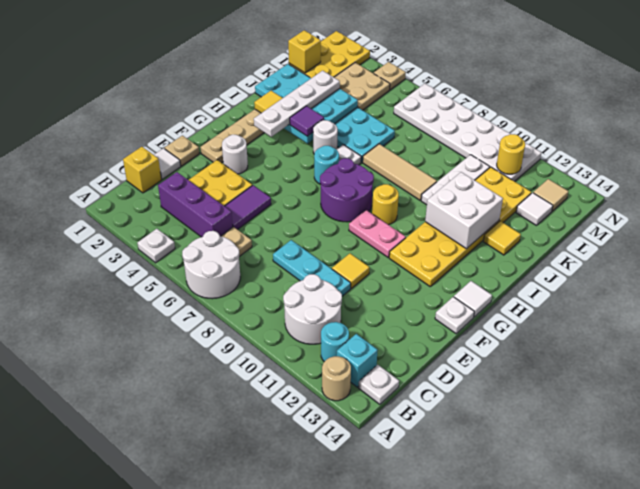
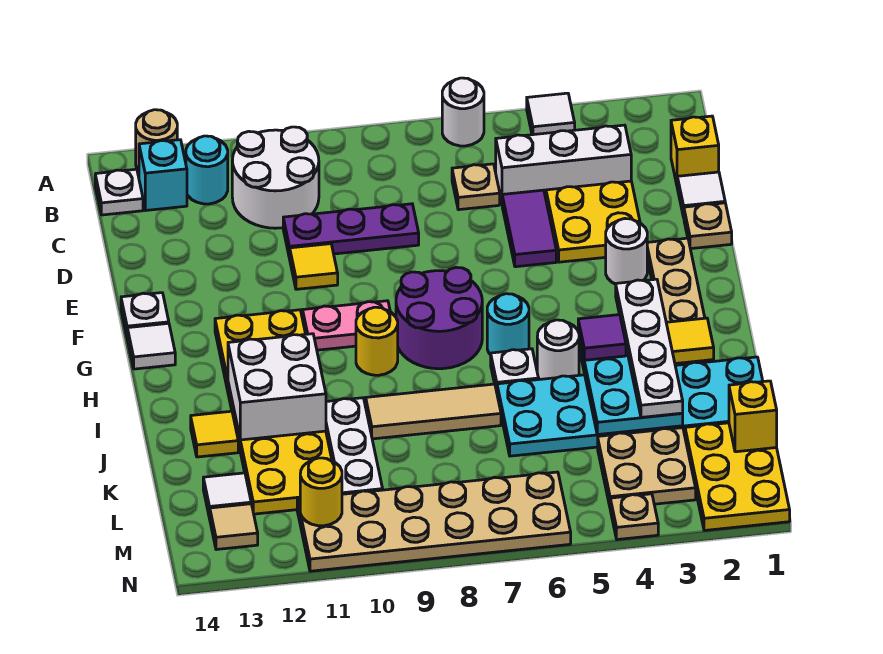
white plate A4 level 1 -> white tile A4 level 1
white round brick A6:B7 level 1 -> white round brick A6 level 1
purple brick C3:C5 level 1 -> white brick C3:C5 level 1
cyan plate D8:D10 level 1 -> purple plate D8:D10 level 1
white plate M6:N11 level 1 -> tan plate M6:N11 level 1

